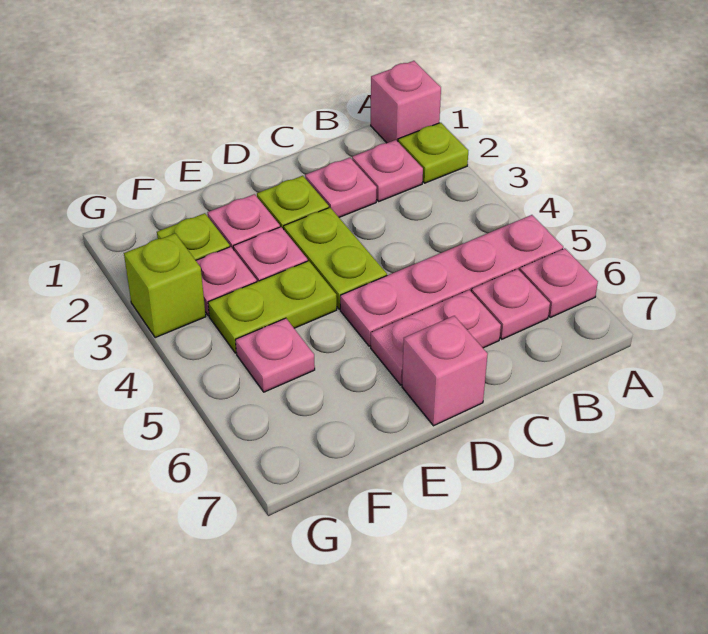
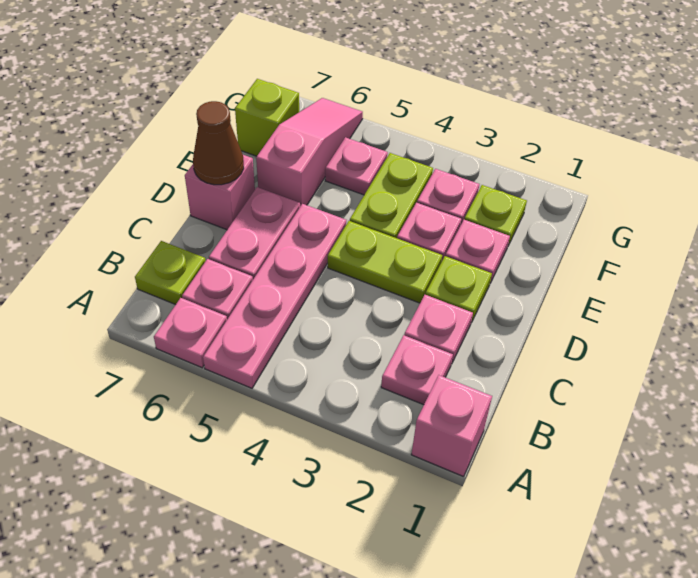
lime plate A2 level 1 -> lime plate B7 level 1
none -> brown cone D7 level 2
none -> pink slope E6:G6 level 1 top E
lime brick G3 level 1 -> lime brick F7 level 1

